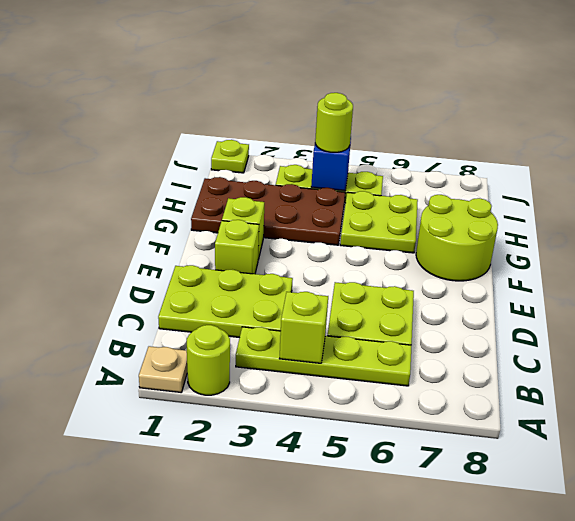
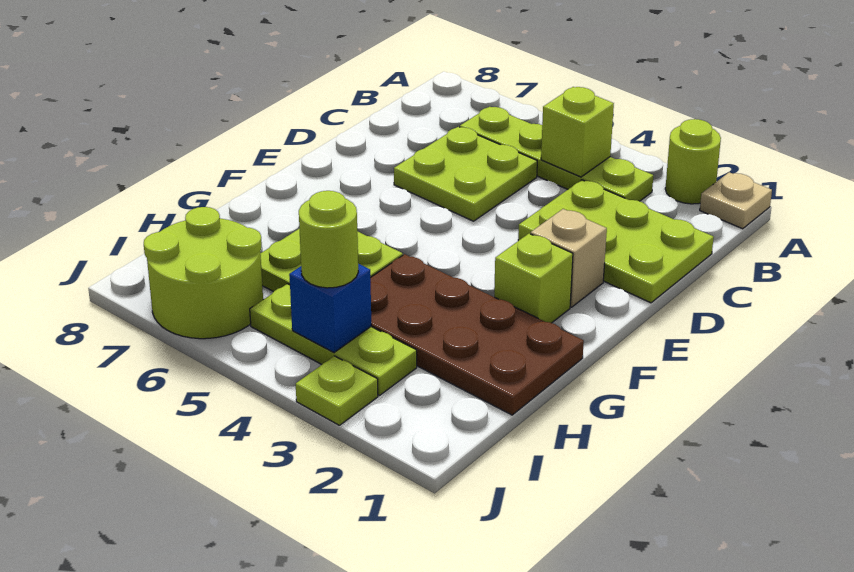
lime brick E2 level 1 -> tan brick E2 level 1
lime round brick F7:G8 level 1 -> lime round brick I6:J7 level 1
lime plate J1 level 1 -> lime plate J3 level 1

